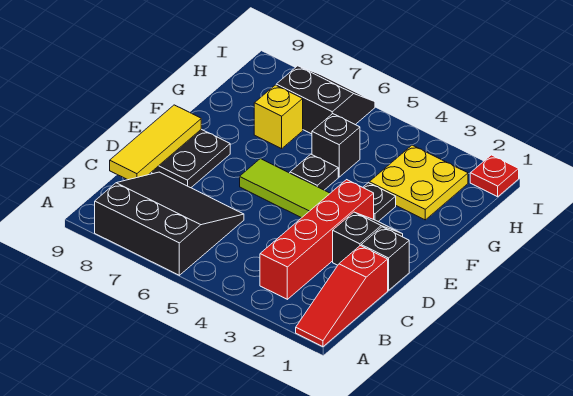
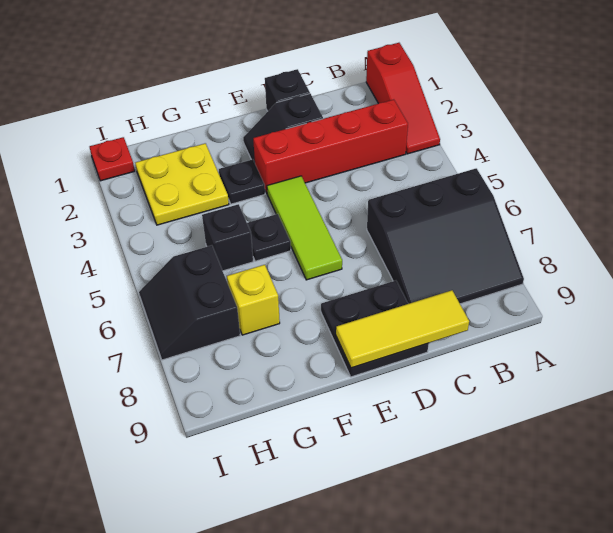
red slope A1:C1 level 1 top C -> red slope A1:A3 level 1 top 1
black slope A6:C8 level 1 top A -> black slope A6:C8 level 1 top 6

